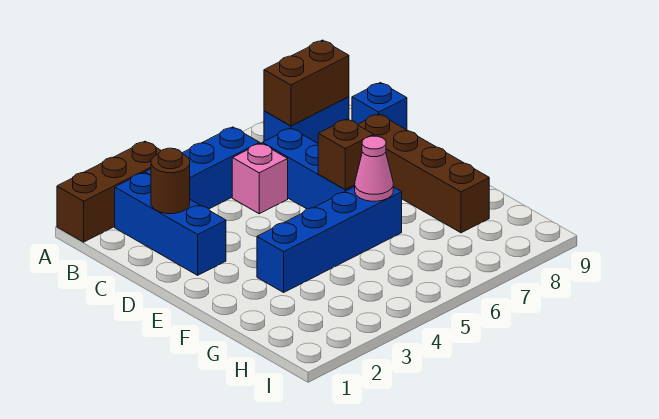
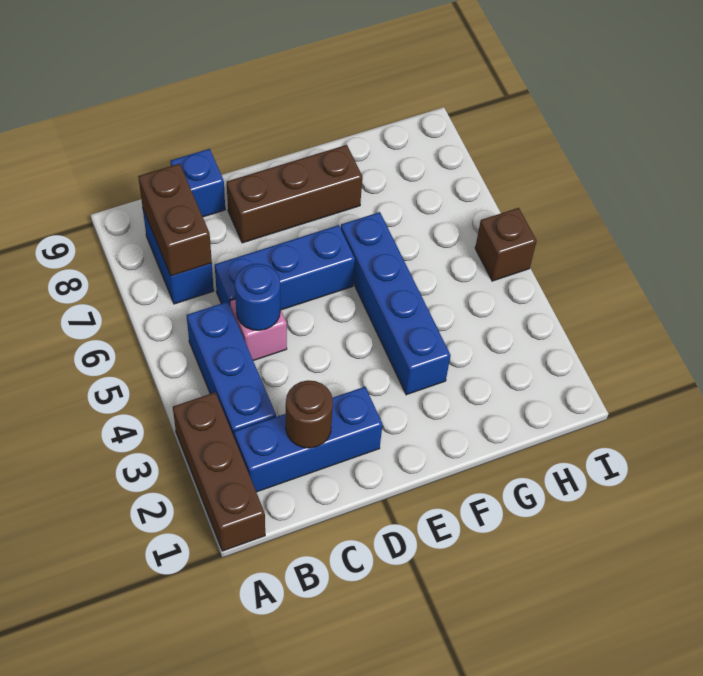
none -> blue round brick C5 level 2
brown brick D8:G8 level 1 -> brown brick D8:F8 level 1
brown brick E6 level 2 -> brown brick I5 level 1
pink cone F6 level 2 -> none

